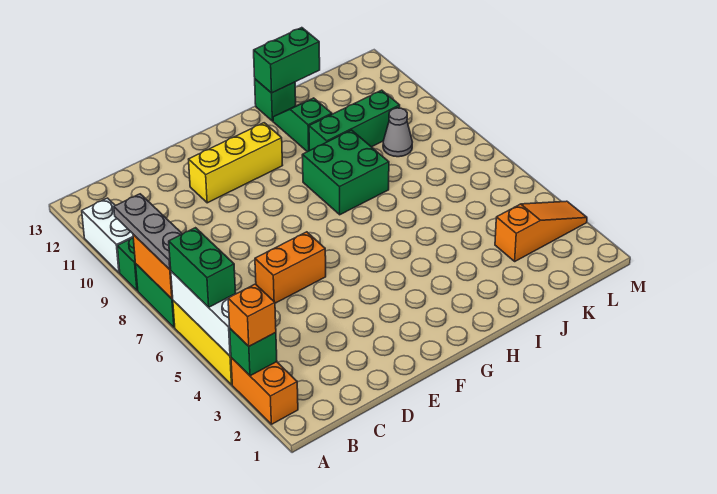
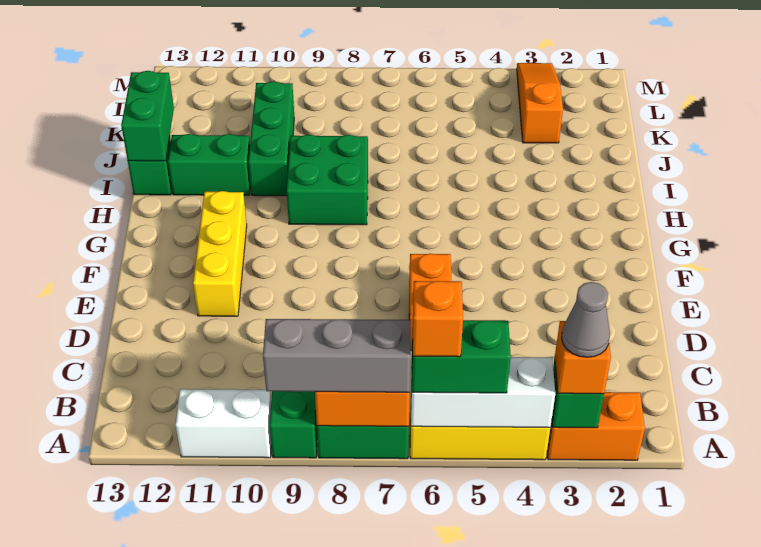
none -> orange brick A6 level 4
grey plate A7:A9 level 3 -> grey brick A7:A9 level 3
green slope I11:I12 level 1 top 11 -> green brick I11:I12 level 1
grey cone K9 level 1 -> grey cone A3 level 4

